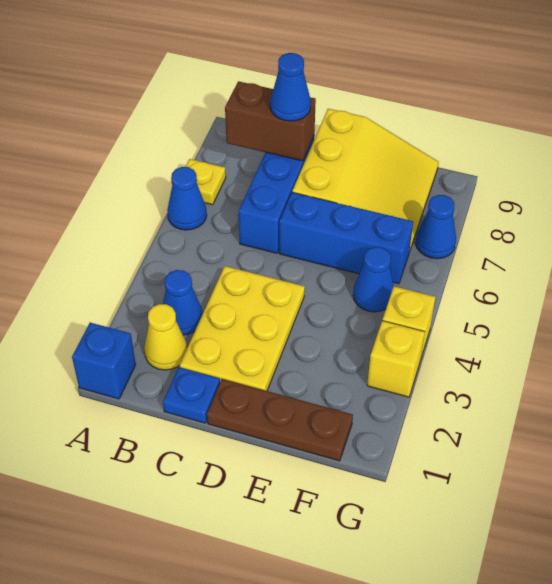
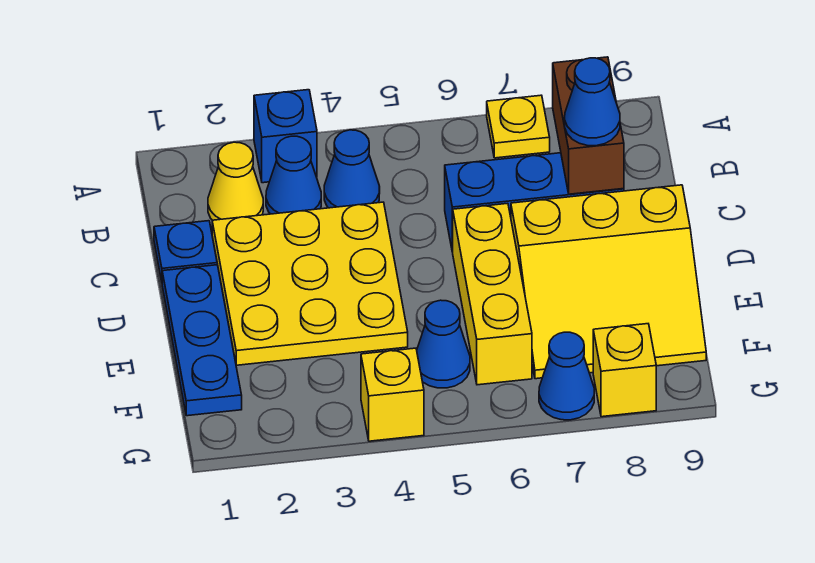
blue brick A1 level 1 -> blue brick A3 level 1
blue cone A6 level 1 -> blue cone B4 level 1
yellow plate C2:D4 level 1 -> yellow plate C2:E4 level 1
brown plate D1:F1 level 1 -> blue plate D1:F1 level 1
blue brick D6:F6 level 1 -> yellow brick D6:F6 level 1
yellow brick G3 level 1 -> yellow brick G8 level 1

